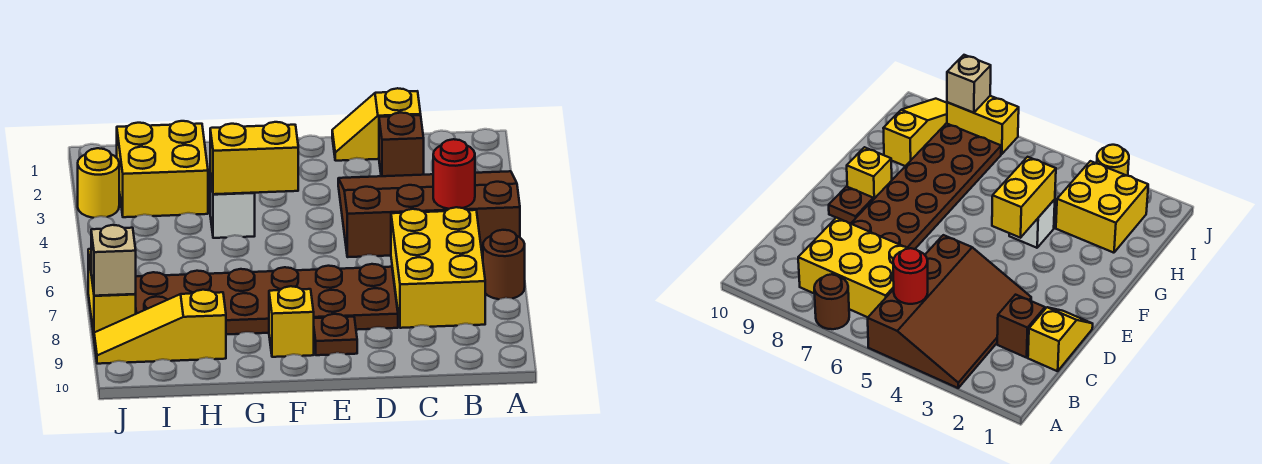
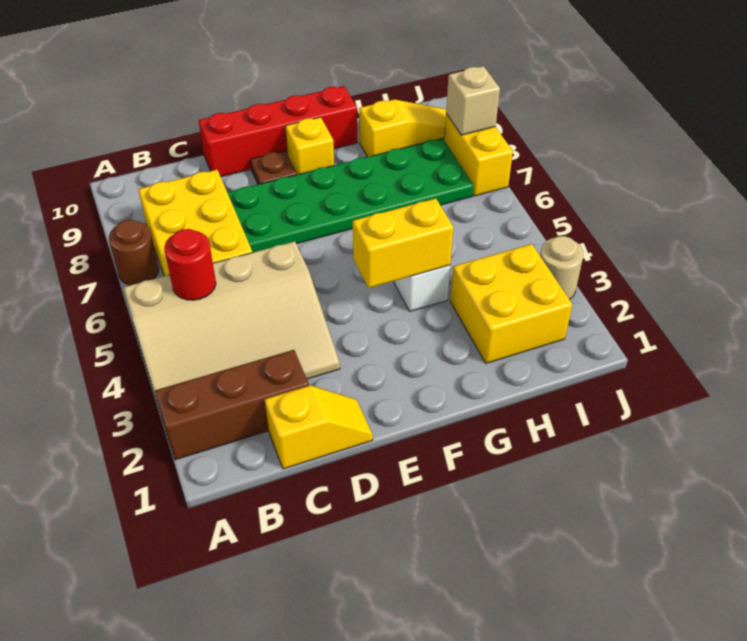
brown slope A3:D5 level 1 top 5 -> tan slope A3:D5 level 1 top 5
brown brick C2 level 1 -> brown brick A2:C2 level 1
brown plate D7:I8 level 1 -> green plate D7:I8 level 1
none -> red brick D10:G10 level 1
yellow round brick J3 level 1 -> tan round brick J3 level 1

